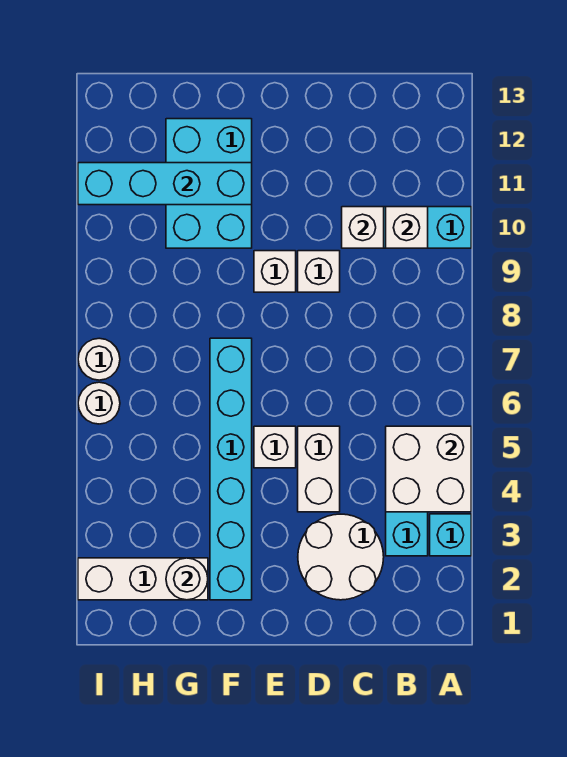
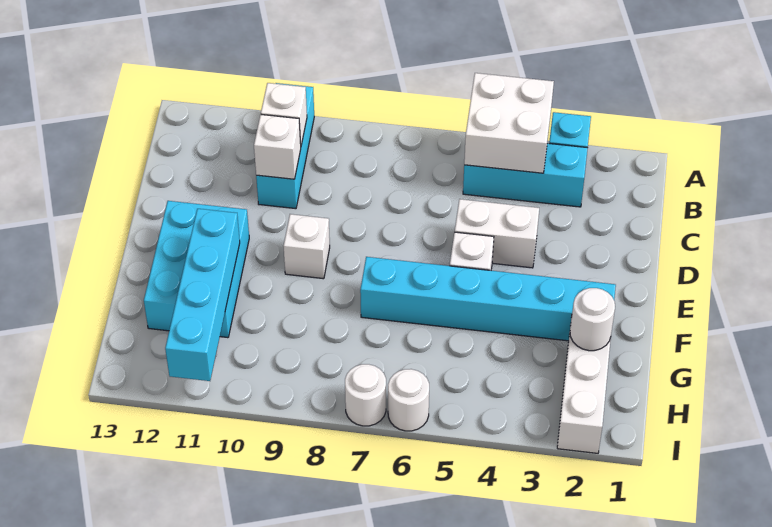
white round brick C2:D3 level 1 -> none
white brick D9 level 1 -> none
cyan brick F10:G12 level 1 -> cyan brick E11:G12 level 1

